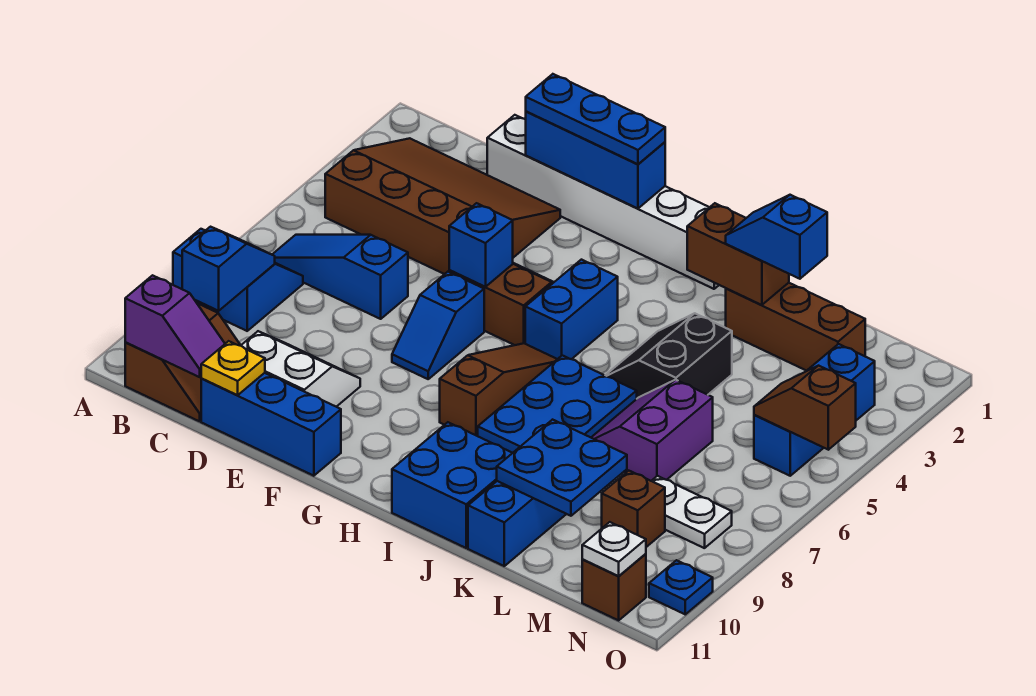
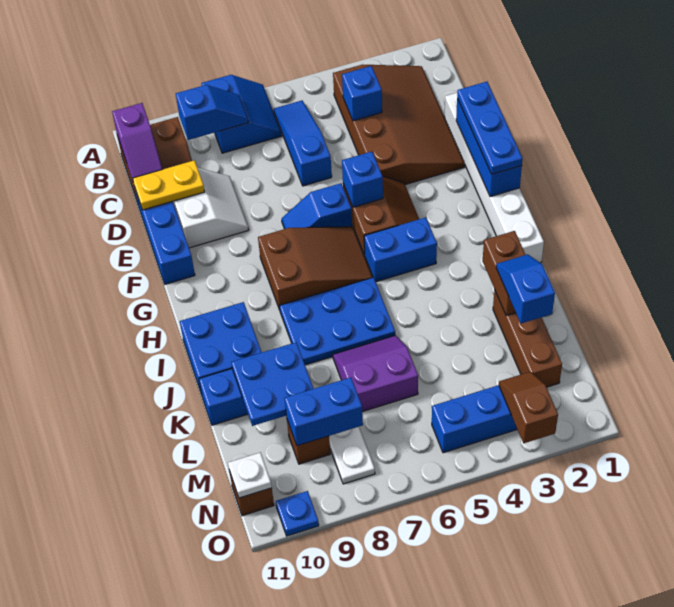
none -> blue brick C4 level 2
yellow plate D11 level 2 -> yellow plate D10:D11 level 2
brown slope H6:H8 level 1 top 8 -> brown slope G6:H8 level 1 top 8
black slope J4:K5 level 1 top K -> none
none -> blue brick M8:M9 level 2
brown slope N5:O5 level 2 top O -> brown slope N3:O3 level 2 top O

